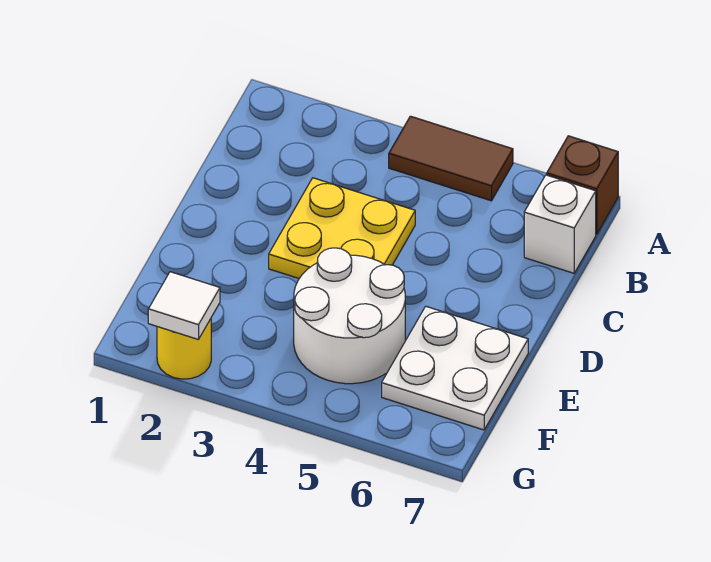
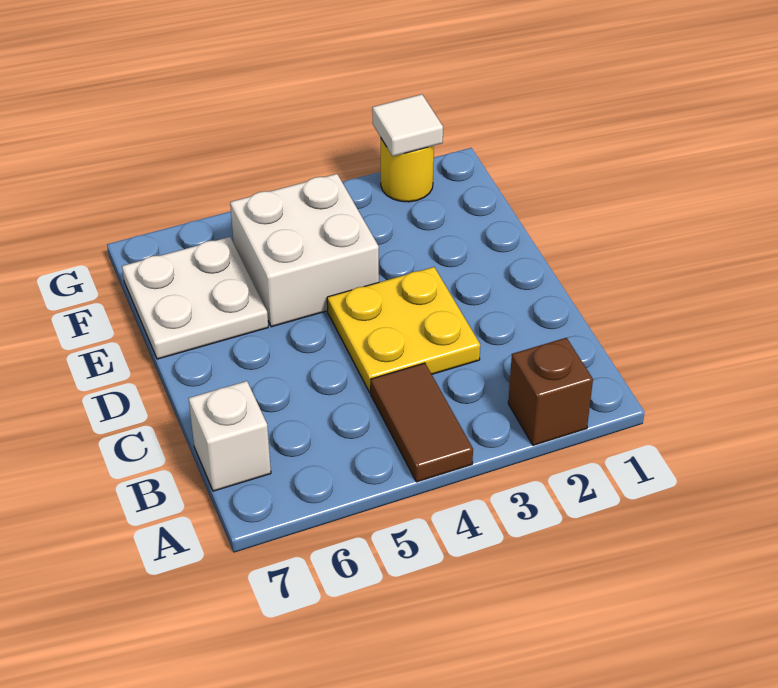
brown tile A4:A5 level 1 -> brown tile A4:B4 level 1
brown brick A7 level 1 -> brown brick A2 level 1
white round brick E4:F5 level 1 -> white brick E4:F5 level 1

